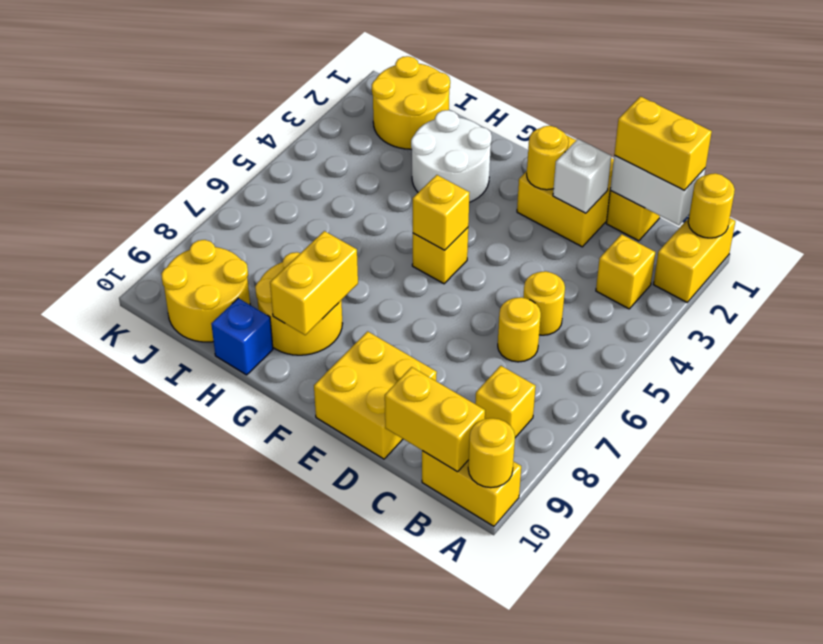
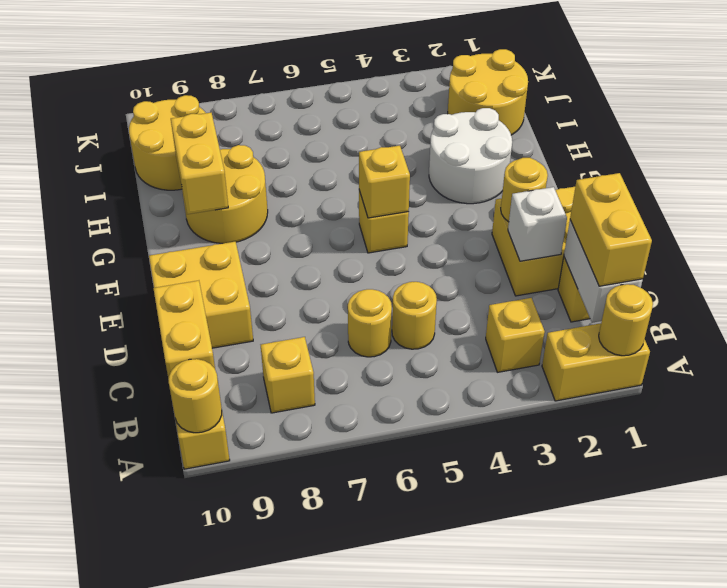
yellow brick G8:G9 level 2 -> yellow brick G9:H9 level 2
blue brick H10 level 1 -> none

